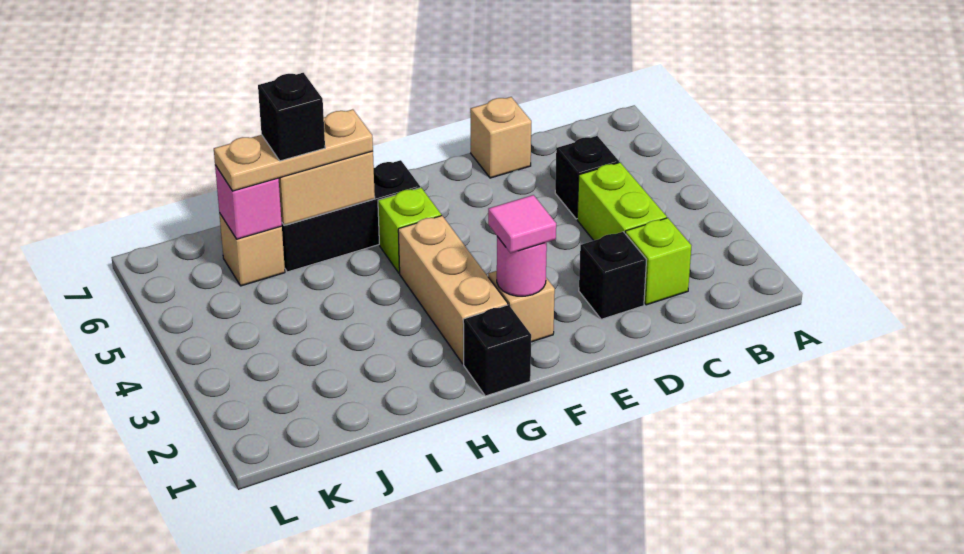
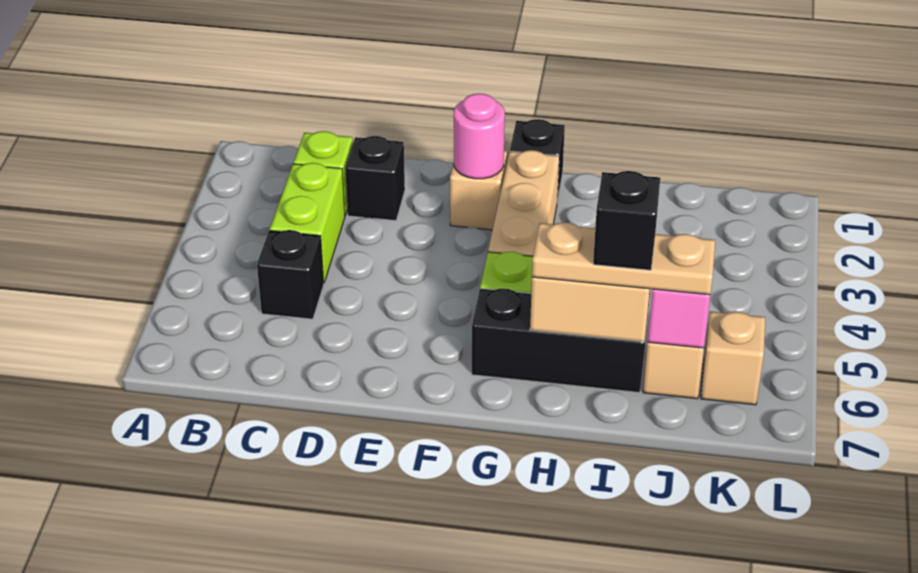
tan brick D7 level 1 -> tan brick K6 level 1
pink tile F2 level 3 -> none

